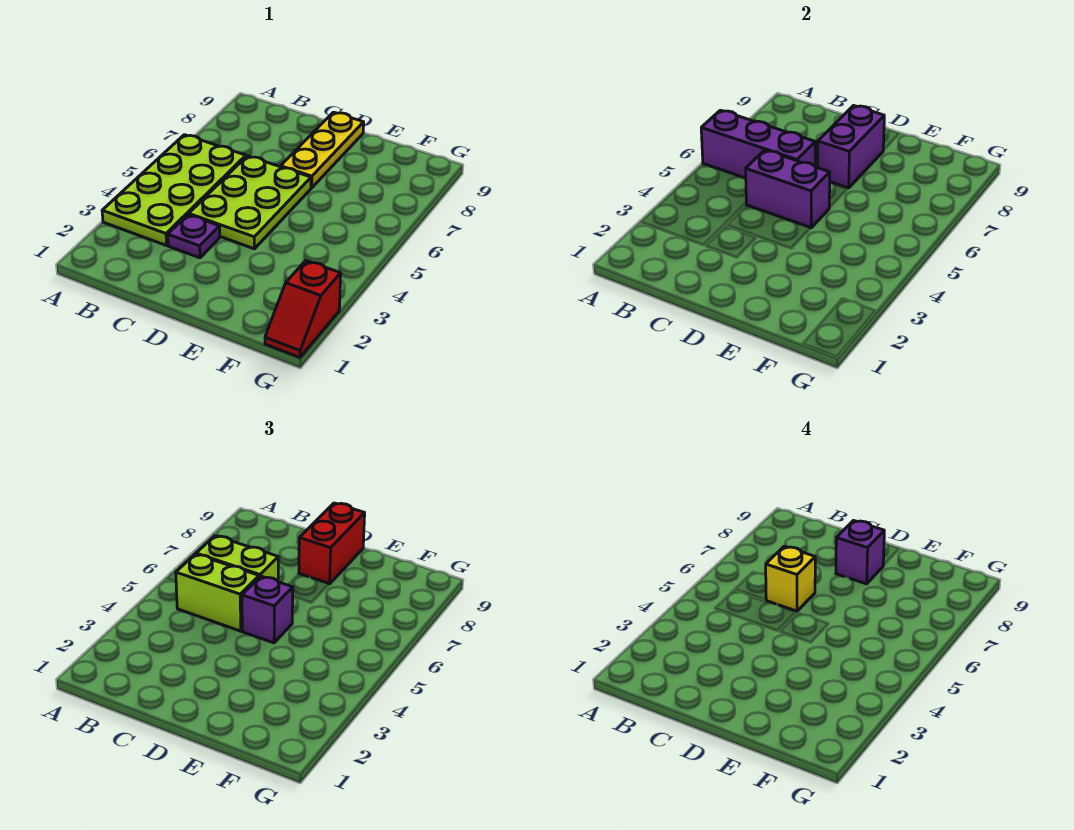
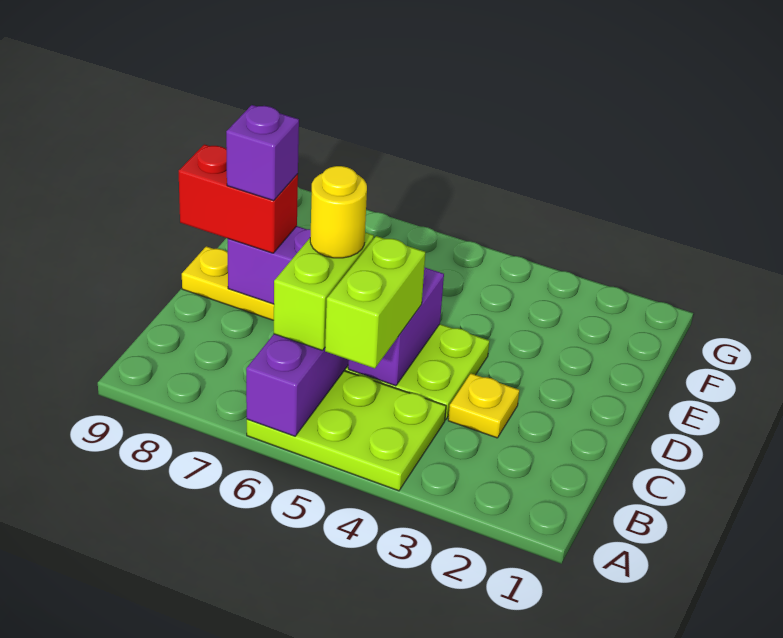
lime plate A3:B6 level 1 -> lime plate A4:B6 level 1
purple plate C3 level 1 -> yellow plate C3 level 1
yellow brick C6 level 4 -> yellow round brick C6 level 4
purple brick D5 level 3 -> none
red slope G1:G2 level 1 top 2 -> none

